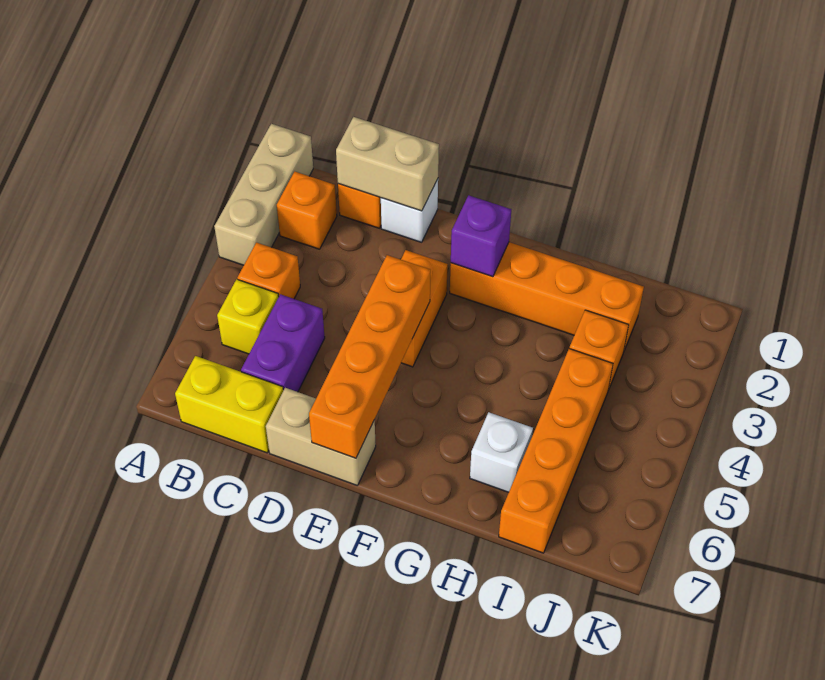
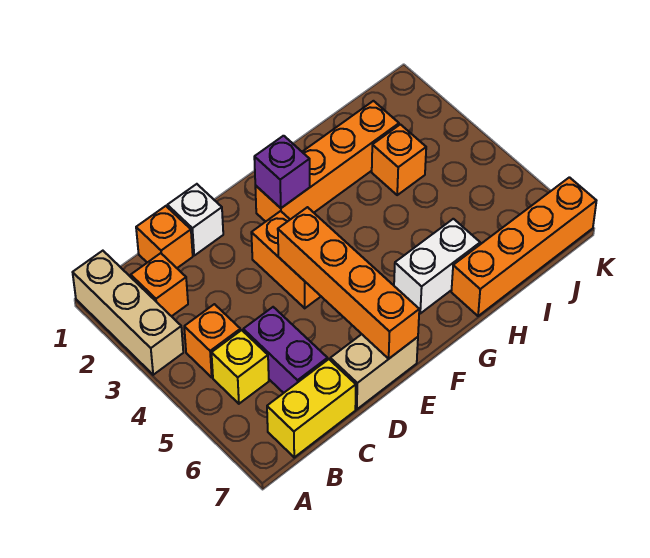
tan brick C1:D1 level 2 -> none
white brick H6 level 1 -> white brick G6:H6 level 1
orange brick I4:I7 level 1 -> orange brick H7:K7 level 1

